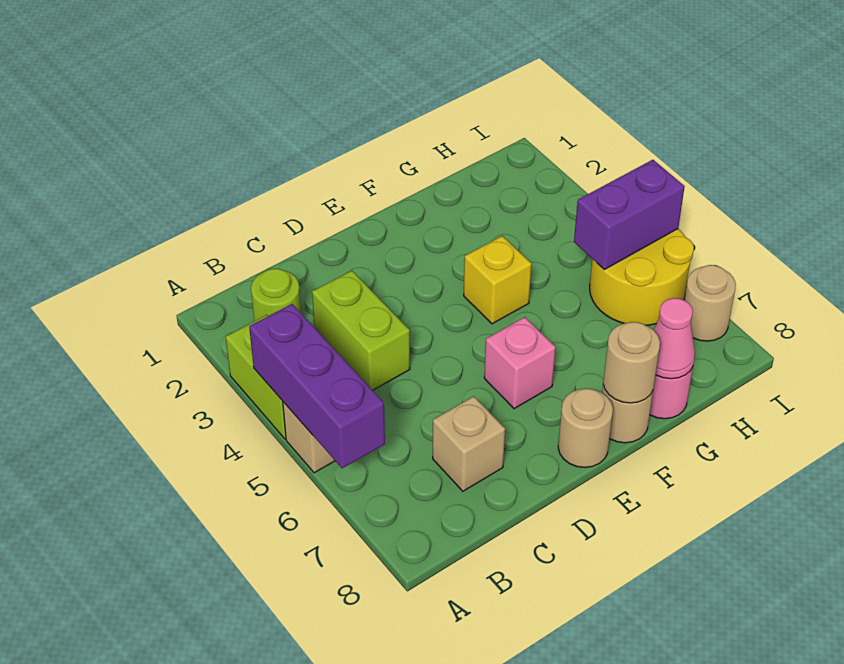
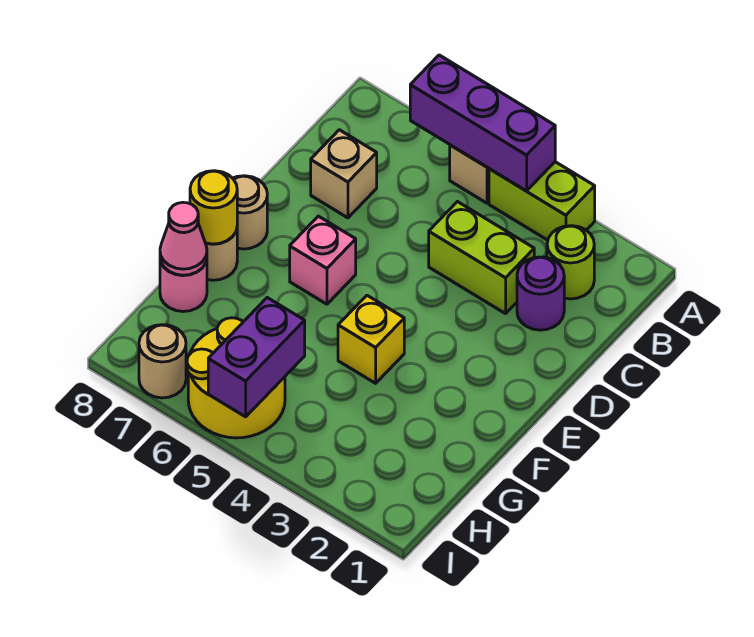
none -> purple round brick C2 level 1
tan round brick F8 level 2 -> yellow round brick F8 level 2

